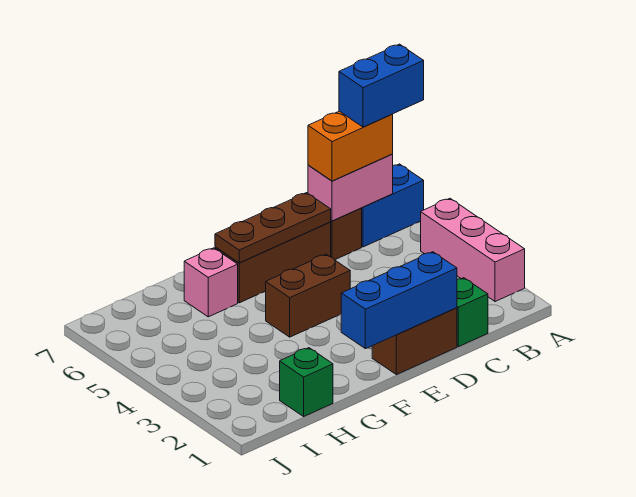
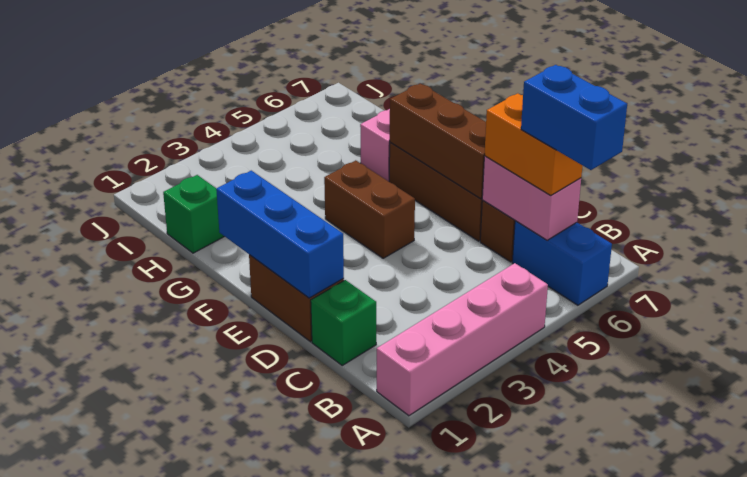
pink brick A2:A4 level 1 -> pink brick A1:A4 level 1
brown plate D6:F6 level 2 -> brown brick D6:F6 level 2

